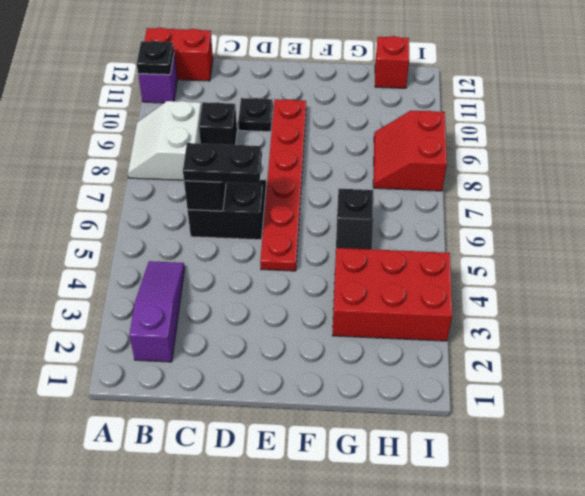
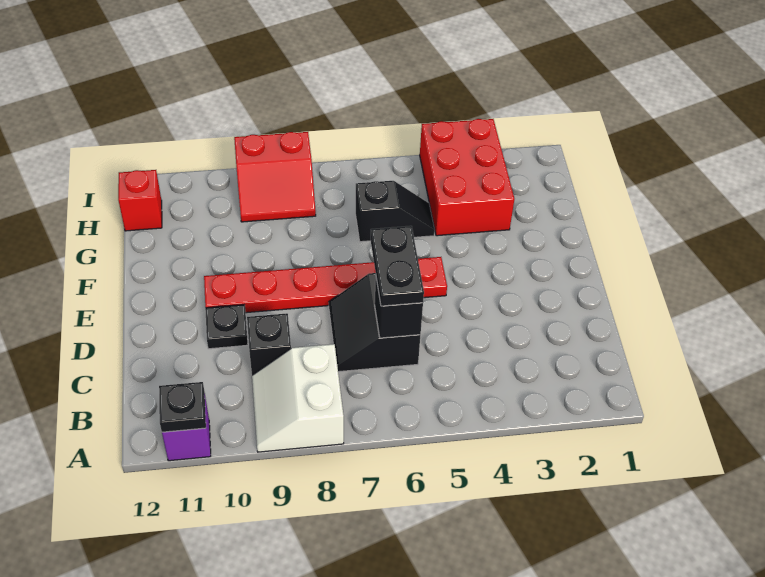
white slope A8:B9 level 1 top B -> white slope A8:B9 level 1 top 8
red brick A12:B12 level 1 -> none
purple slope B2:B4 level 1 top 2 -> none

